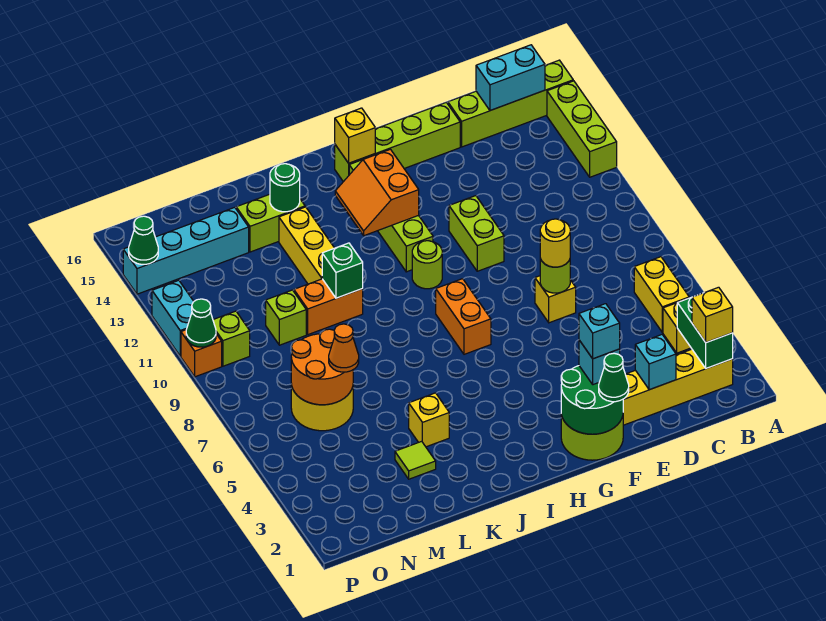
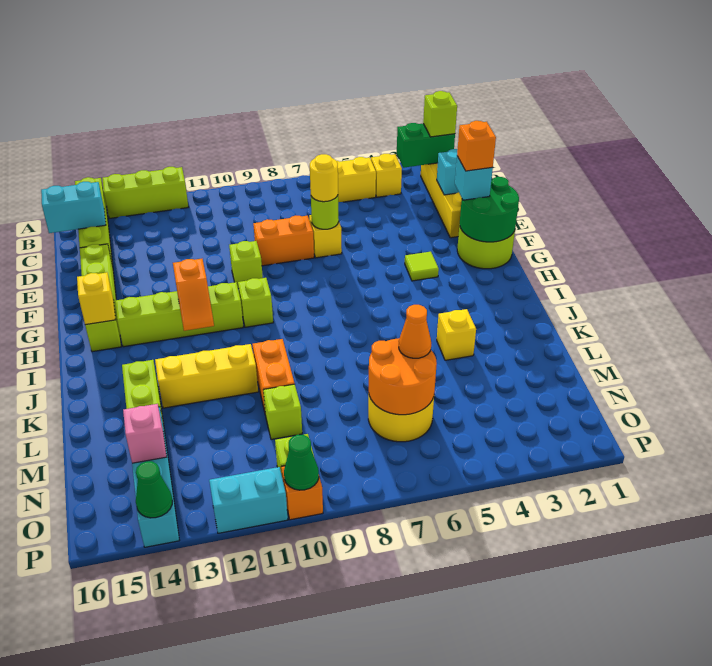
yellow brick B2 level 3 -> lime brick B2 level 3
cyan brick B15:C15 level 2 -> cyan brick C15:C16 level 2
green cone F1 level 3 -> none
cyan brick F2 level 4 -> orange brick F2 level 4
lime brick F10:F11 level 1 -> lime brick F10 level 1
orange brick H7:H8 level 1 -> orange brick E8:E9 level 1
lime round brick H10 level 1 -> lime brick H10 level 1
orange slope H12:I13 level 2 top H -> orange slope H12:I12 level 2 top H
green brick K10 level 2 -> none
green round brick K14 level 2 -> none
lime tile L3 level 1 -> lime tile G4 level 1
none -> pink brick N14 level 2

